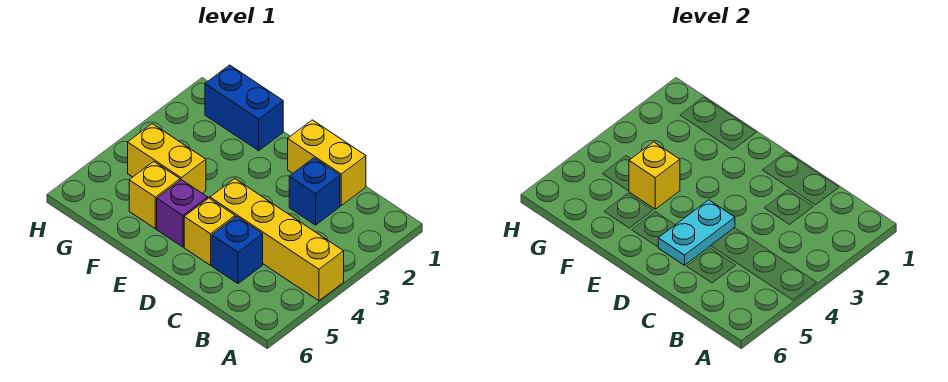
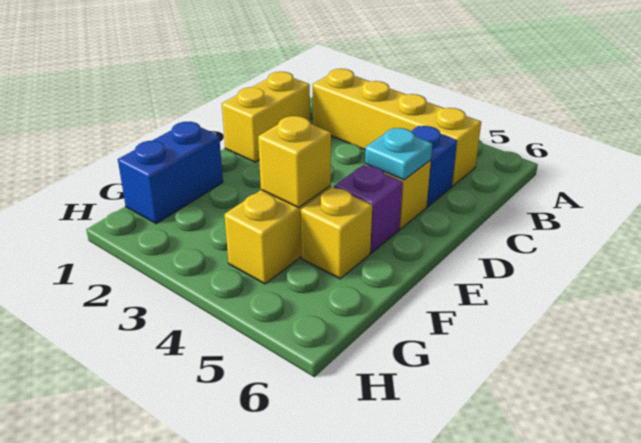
yellow brick A4:D4 level 1 -> yellow brick B2:B5 level 1
blue brick C2 level 1 -> none
cyan plate D4:D5 level 2 -> cyan plate D5 level 2

